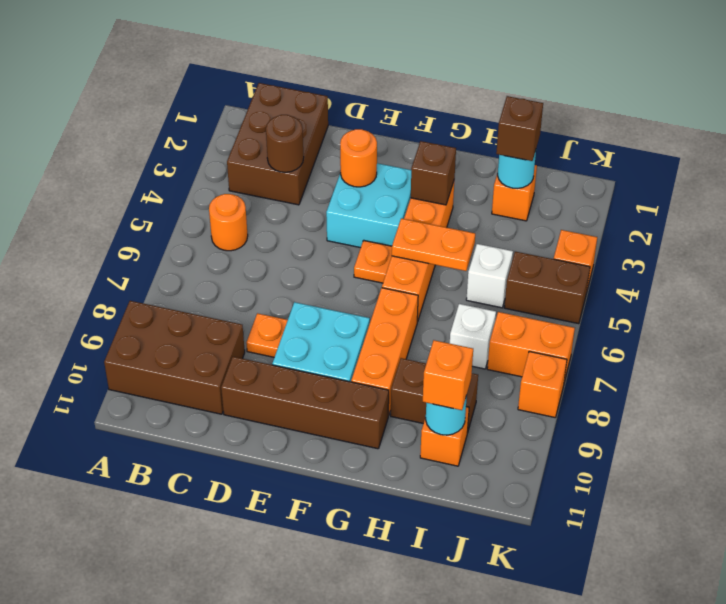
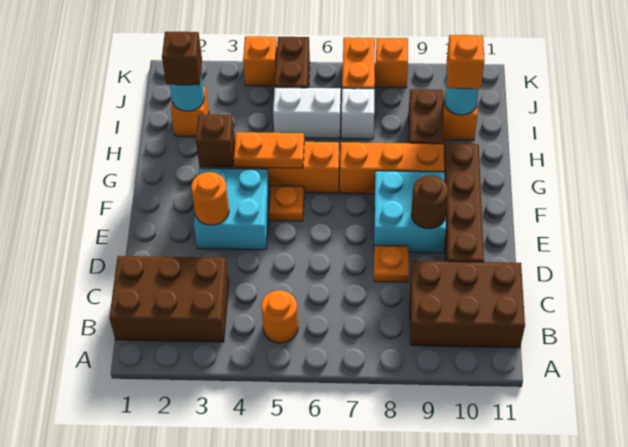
brown brick A9:C10 level 1 -> brown brick B9:C11 level 1
brown round brick C3 level 2 -> brown round brick E9 level 2
orange plate G5:H5 level 2 -> orange plate G4:G5 level 2
white brick I5 level 1 -> white brick I5:I6 level 1

